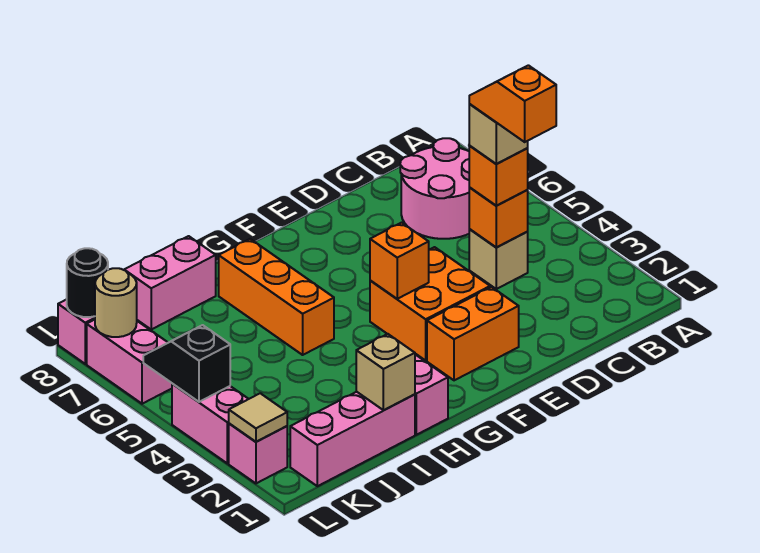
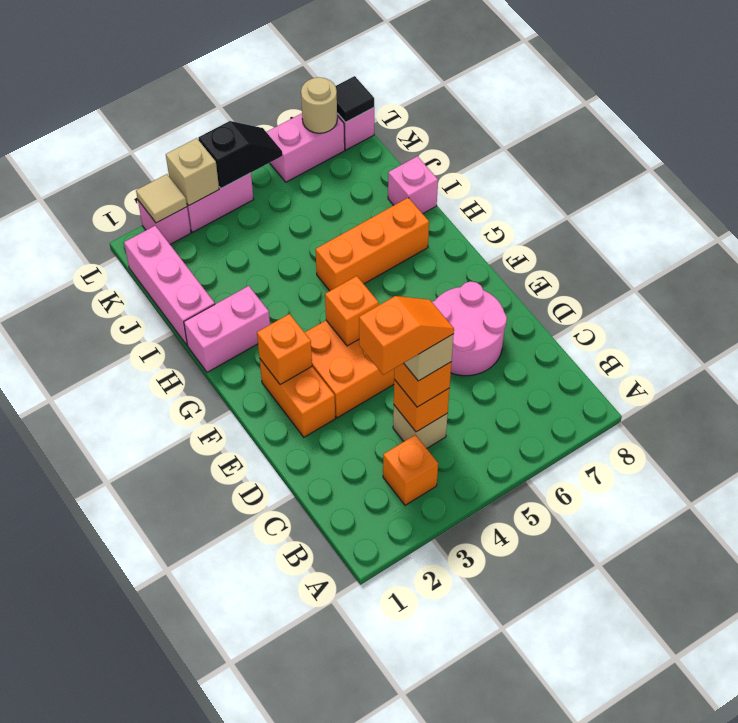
none -> orange brick B3 level 1
pink round brick B6:C7 level 1 -> pink round brick D6:E7 level 1
none -> orange brick F2 level 2
tan brick I1 level 2 -> tan brick L3 level 2
pink brick I8:J8 level 1 -> pink brick I8 level 1
black round brick L8 level 2 -> black tile L8 level 2

